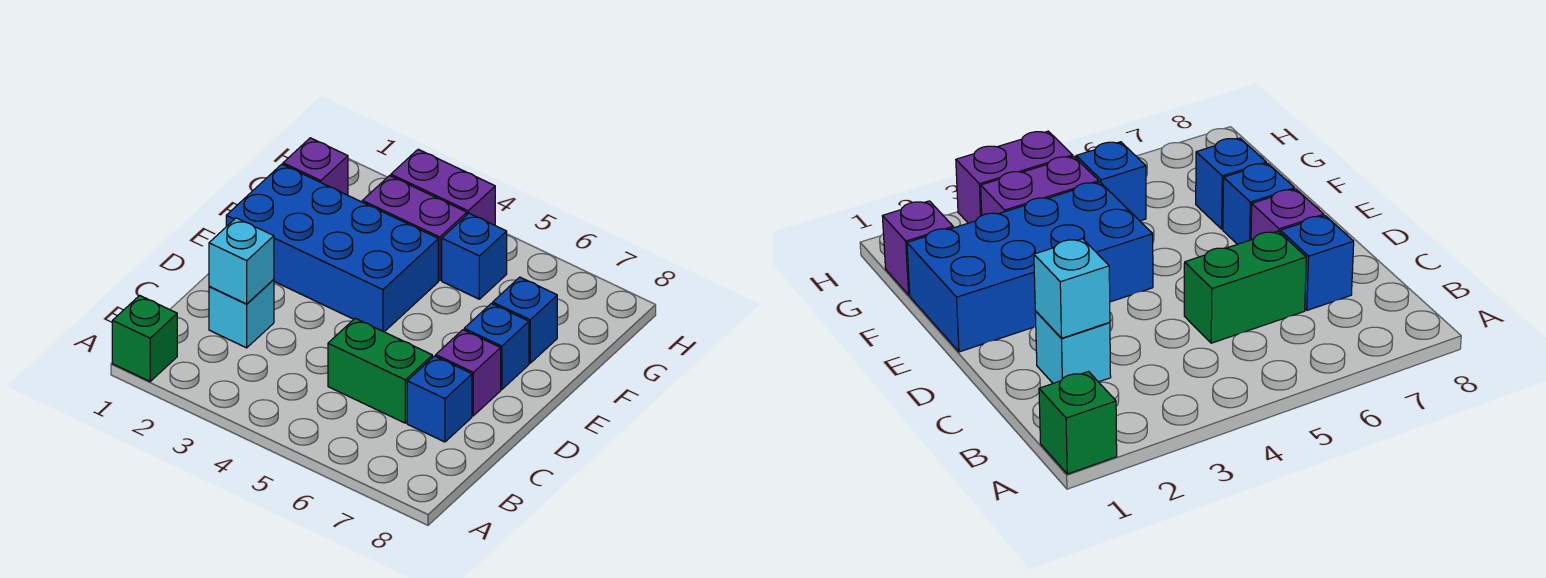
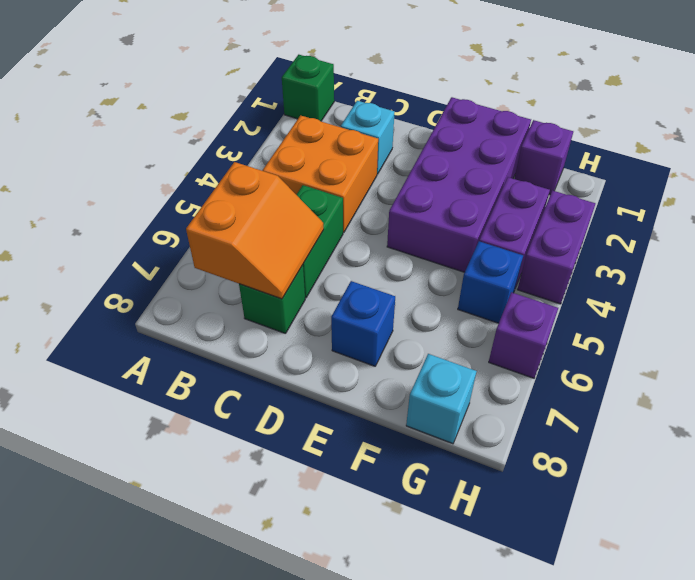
none -> orange brick B3:C4 level 1
none -> orange slope B6:C7 level 2 top B
cyan brick C2 level 2 -> cyan brick G8 level 1
blue brick C7 level 1 -> green brick C7 level 1
purple brick D7 level 1 -> purple brick H6 level 1
blue brick E1:F4 level 1 -> purple brick E1:F4 level 1
blue brick F7 level 1 -> none

